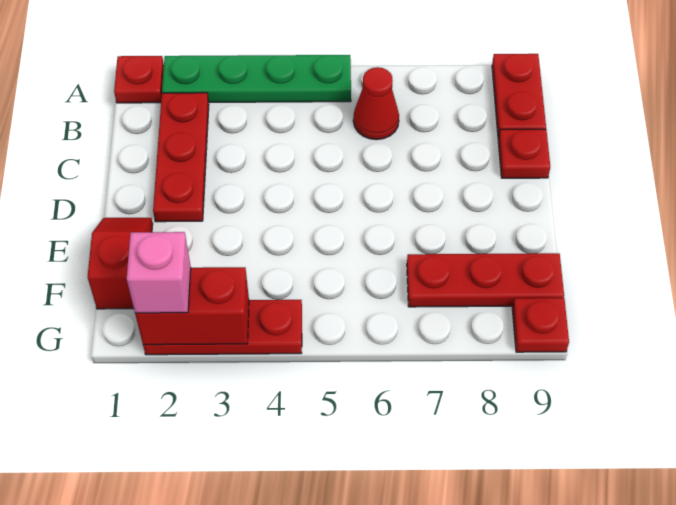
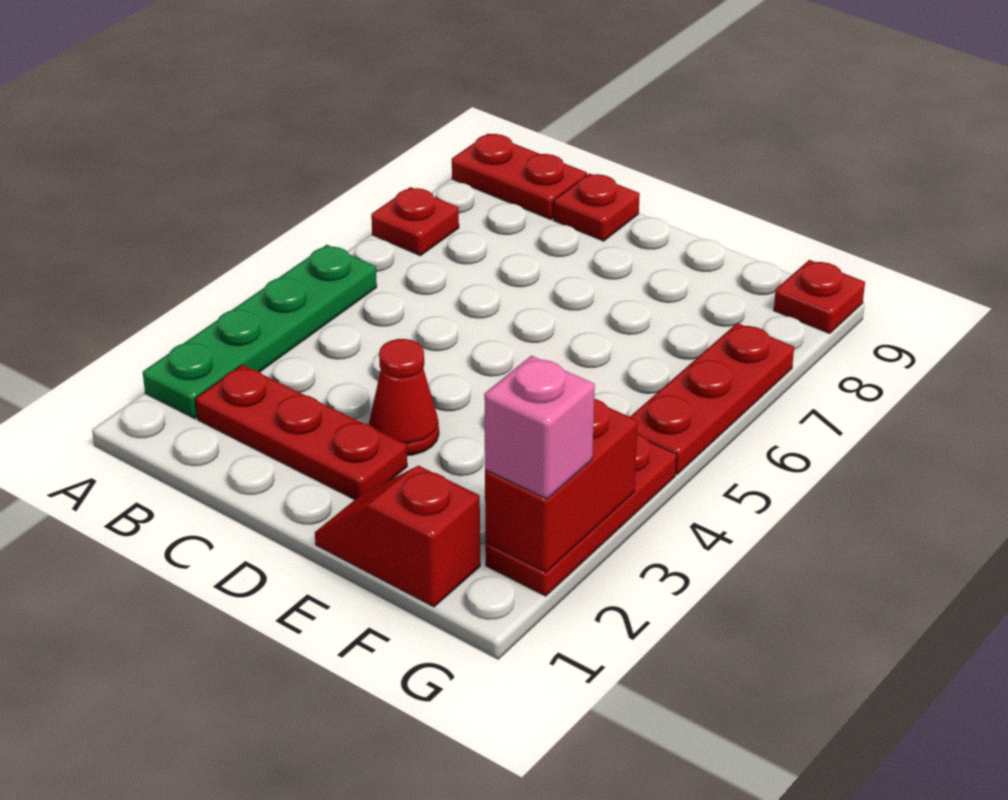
red plate A1 level 1 -> red plate A7 level 1
red cone B6 level 1 -> red cone D3 level 1
red plate F7:F9 level 1 -> red plate G5:G7 level 1

